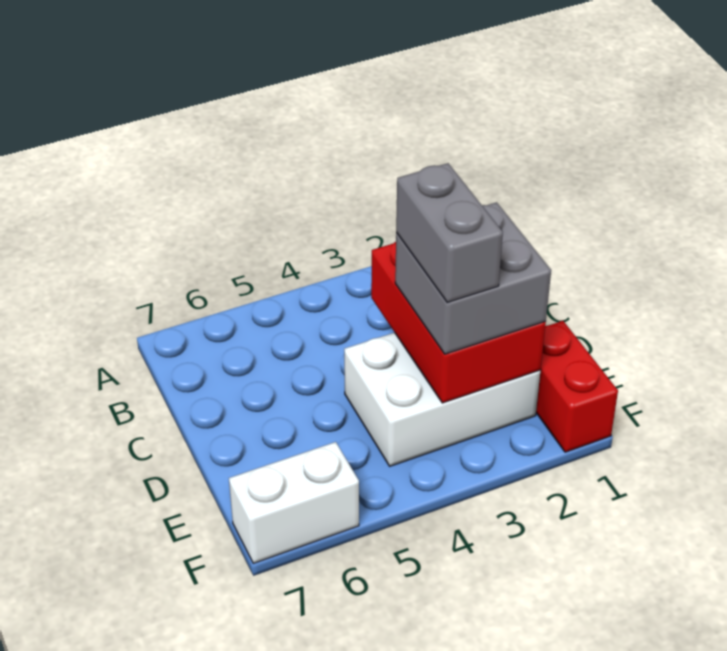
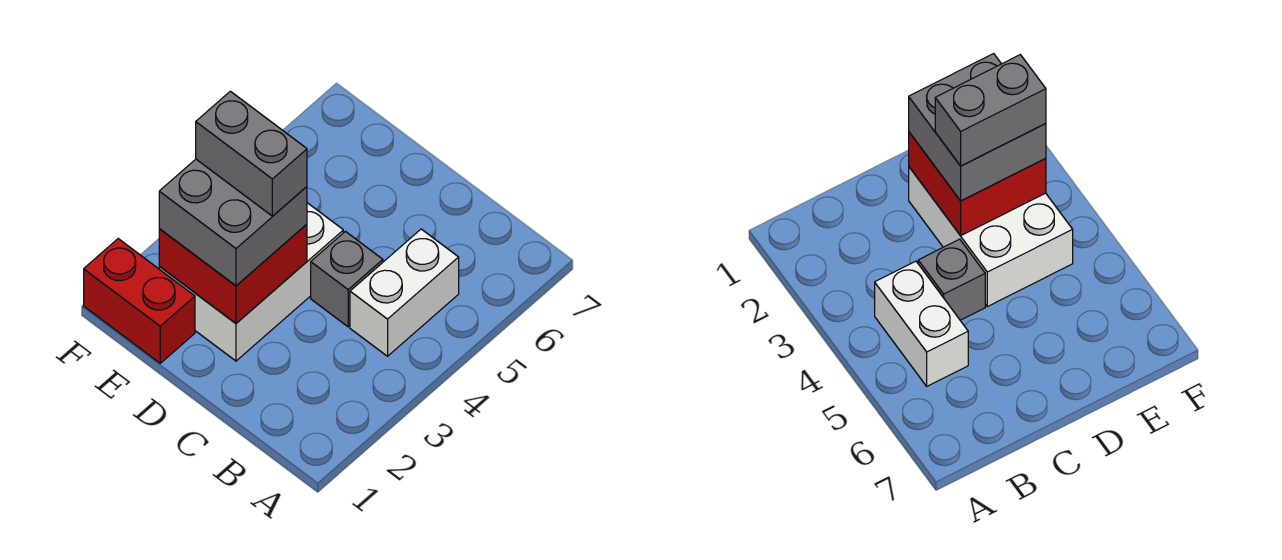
red brick C2:E3 level 2 -> red brick D2:E3 level 2
none -> grey brick C4 level 1
white brick F6:F7 level 1 -> white brick B4:B5 level 1

